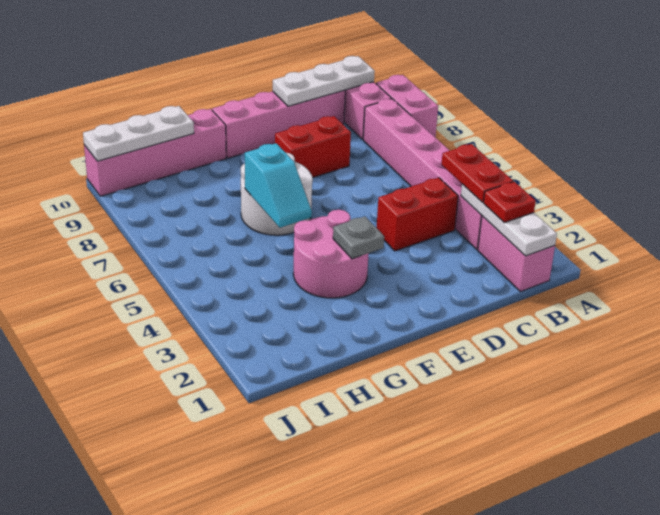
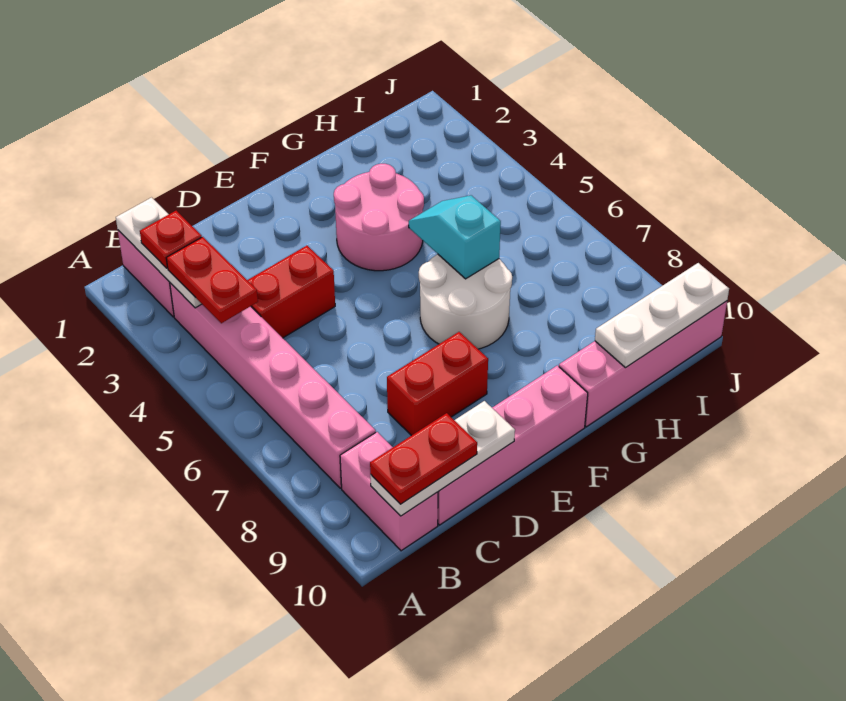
pink brick A8:A9 level 1 -> none
none -> red plate B10:C10 level 3
grey plate F3 level 2 -> none

